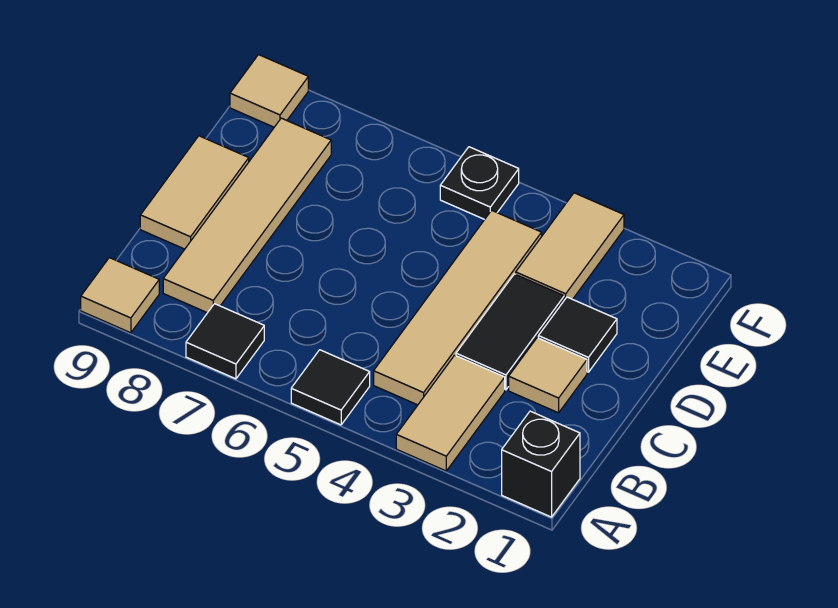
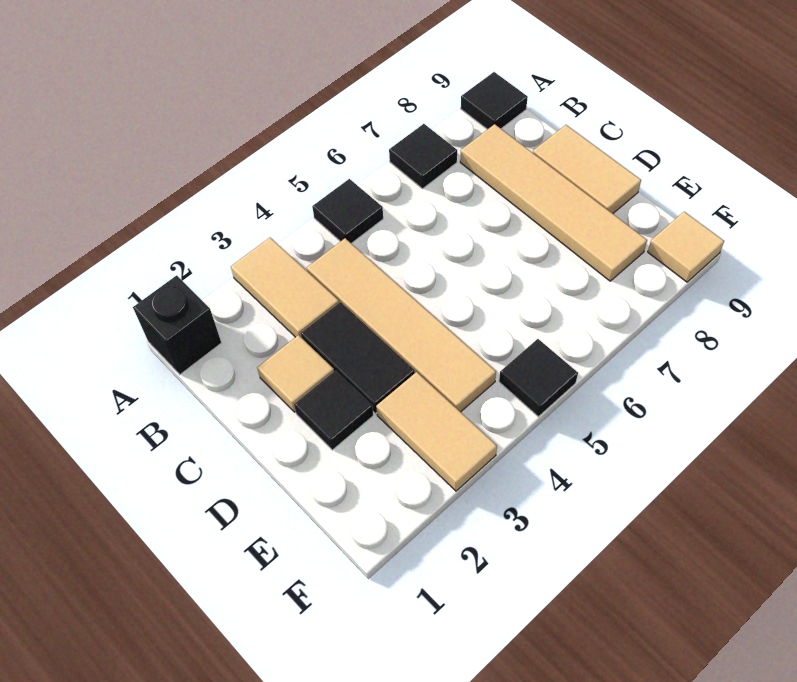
tan tile A9 level 1 -> black tile A9 level 1
black plate F5 level 1 -> black tile F5 level 1

